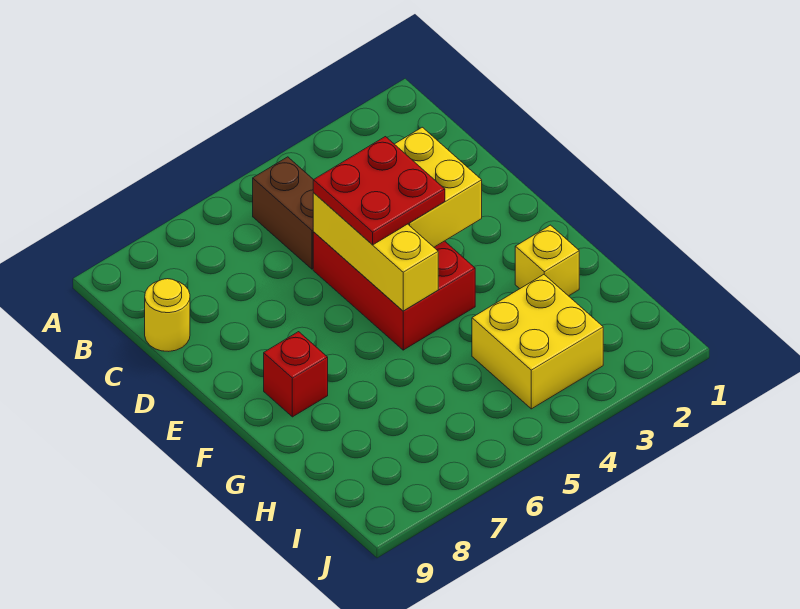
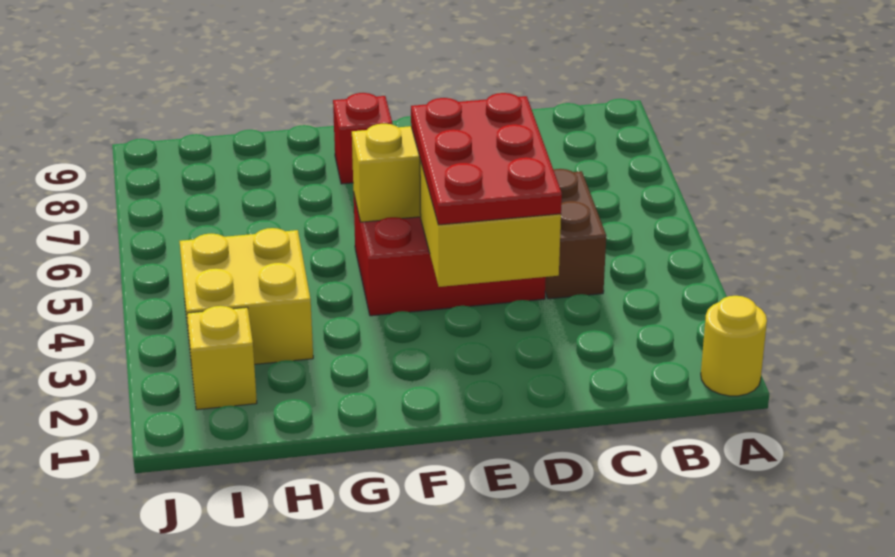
brown brick B5:C5 level 1 -> brown brick C4:C5 level 1
yellow round brick C9 level 1 -> yellow round brick A1 level 1
red plate D4:E5 level 3 -> red plate D3:E5 level 3
yellow brick G2 level 1 -> yellow brick I2 level 1

